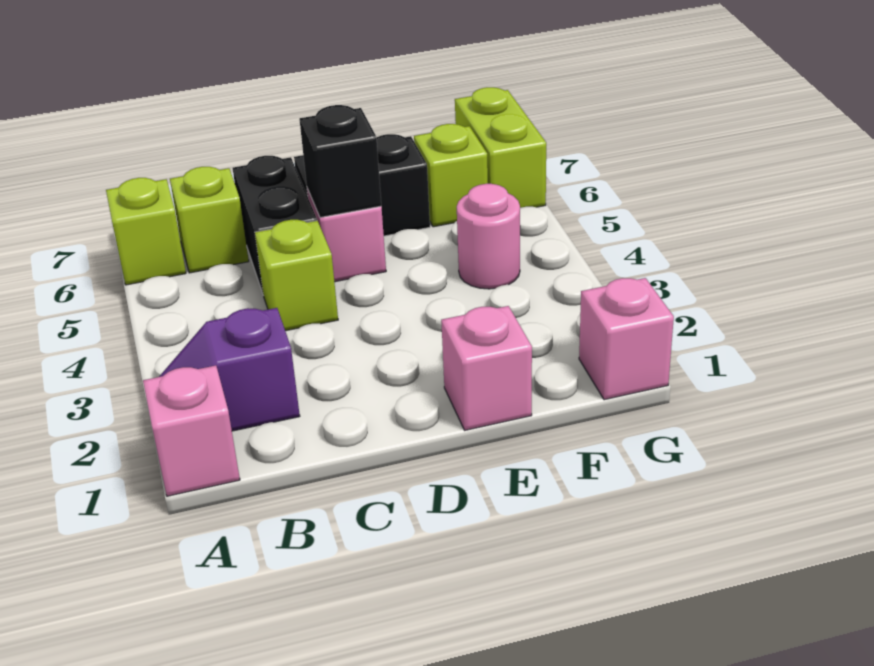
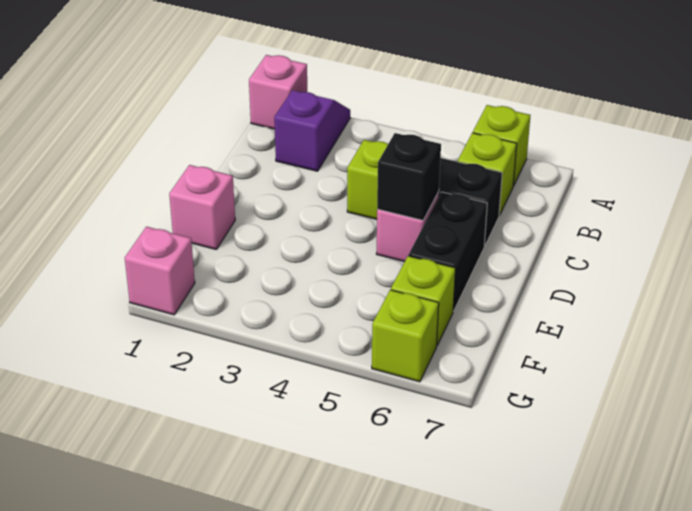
pink round brick F4 level 1 -> none
lime brick G6:G7 level 1 -> lime brick G6 level 1

